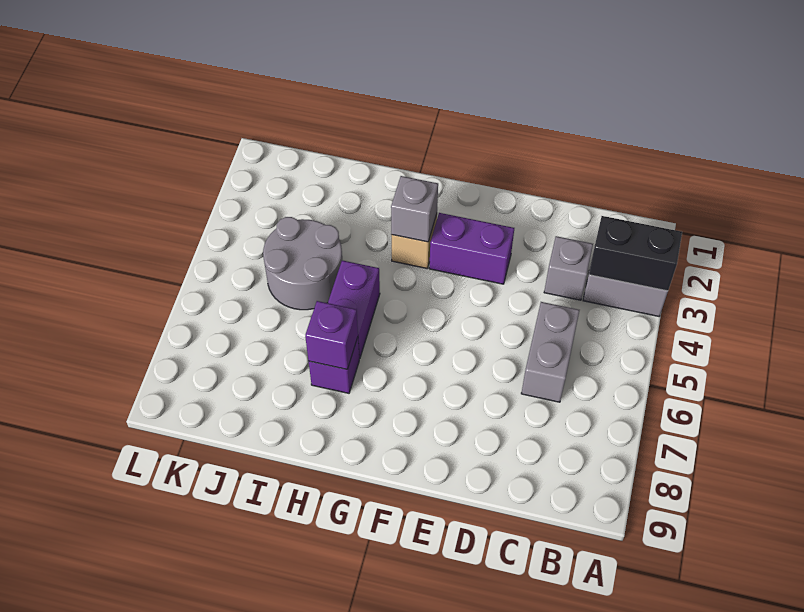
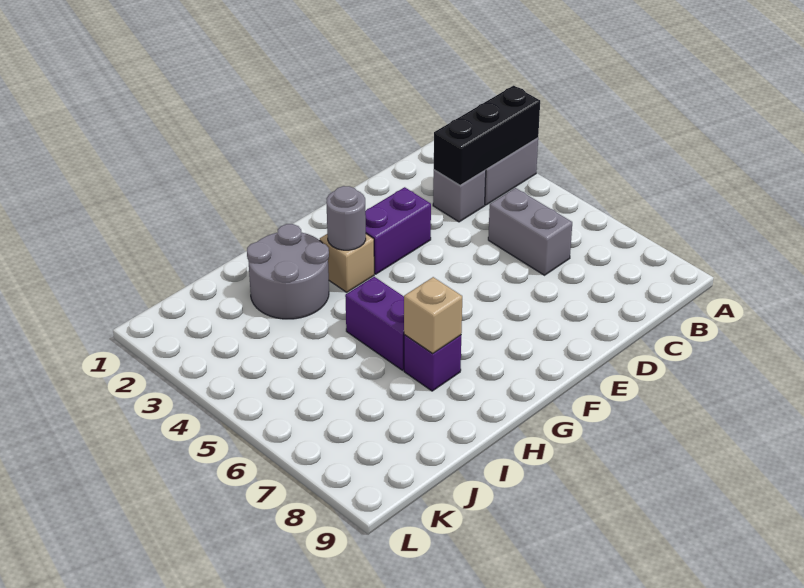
black brick A3:B3 level 2 -> black brick A3:C3 level 2
grey brick G3 level 2 -> grey round brick G3 level 2
purple brick H7 level 2 -> tan brick H7 level 2
grey round brick I4:J5 level 1 -> grey round brick H2:I3 level 1

